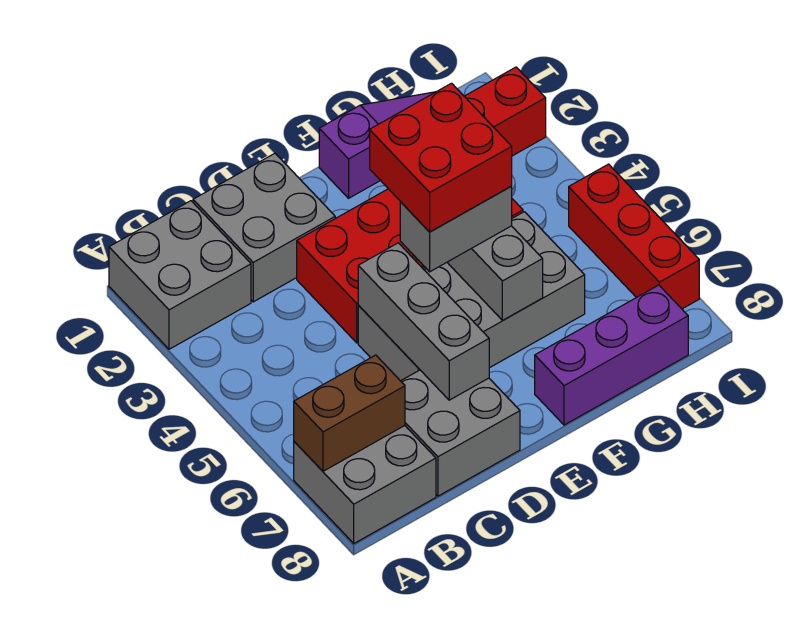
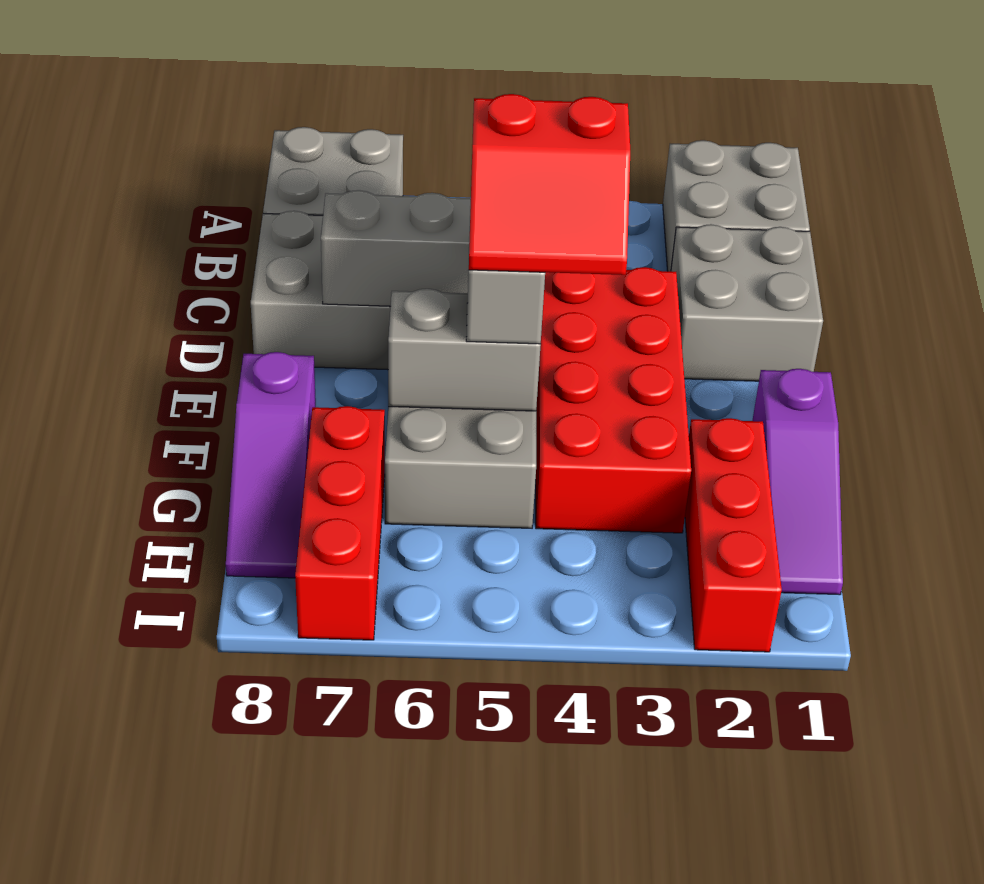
brown brick A7:B7 level 2 -> none
red brick E4:F5 level 4 -> red slope E4:F5 level 4 top E
purple brick F8:H8 level 1 -> purple slope F8:H8 level 1 top F
red brick I5:I7 level 1 -> red brick G7:I7 level 1

